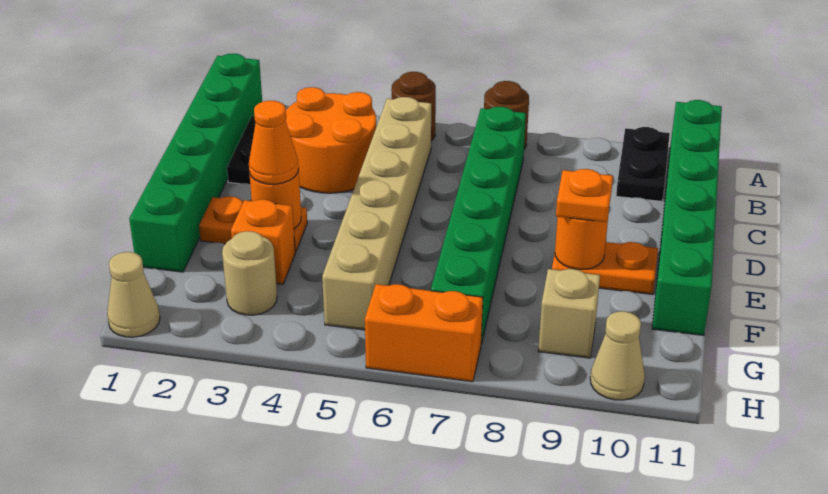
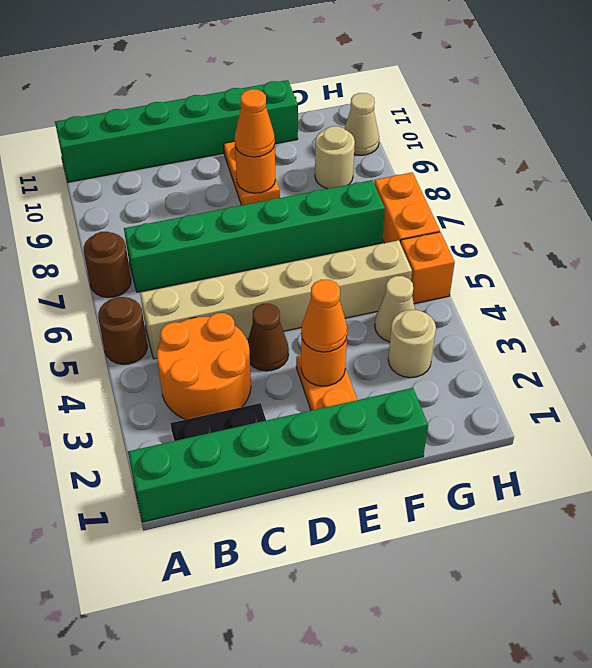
black plate A10:B10 level 1 -> none
none -> brown cone D4 level 1
orange plate E9 level 3 -> orange cone E9 level 3
orange brick F3 level 1 -> orange brick H5 level 1
tan brick G9 level 1 -> tan round brick G9 level 1
tan cone H1 level 1 -> tan cone G4 level 1

